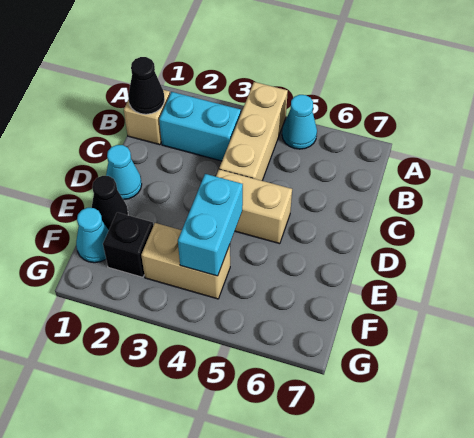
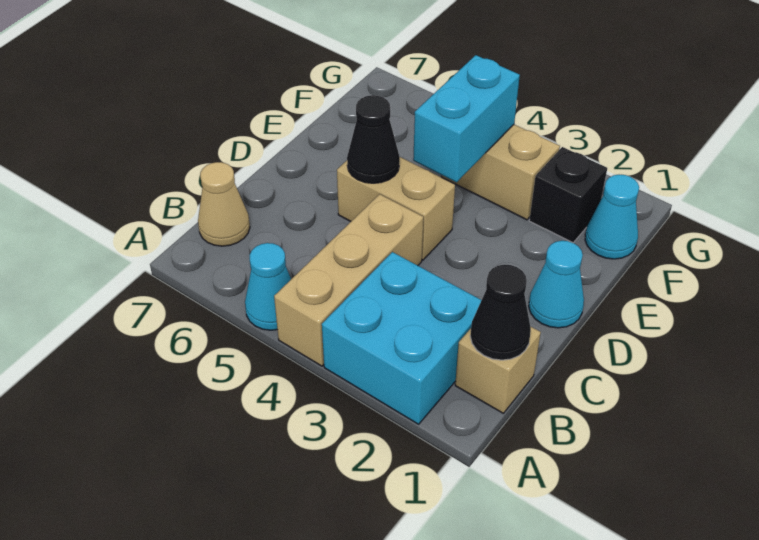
cyan brick B2:B3 level 1 -> cyan brick A2:B3 level 1
none -> tan cone B7 level 1
black cone E1 level 1 -> black cone D5 level 2

